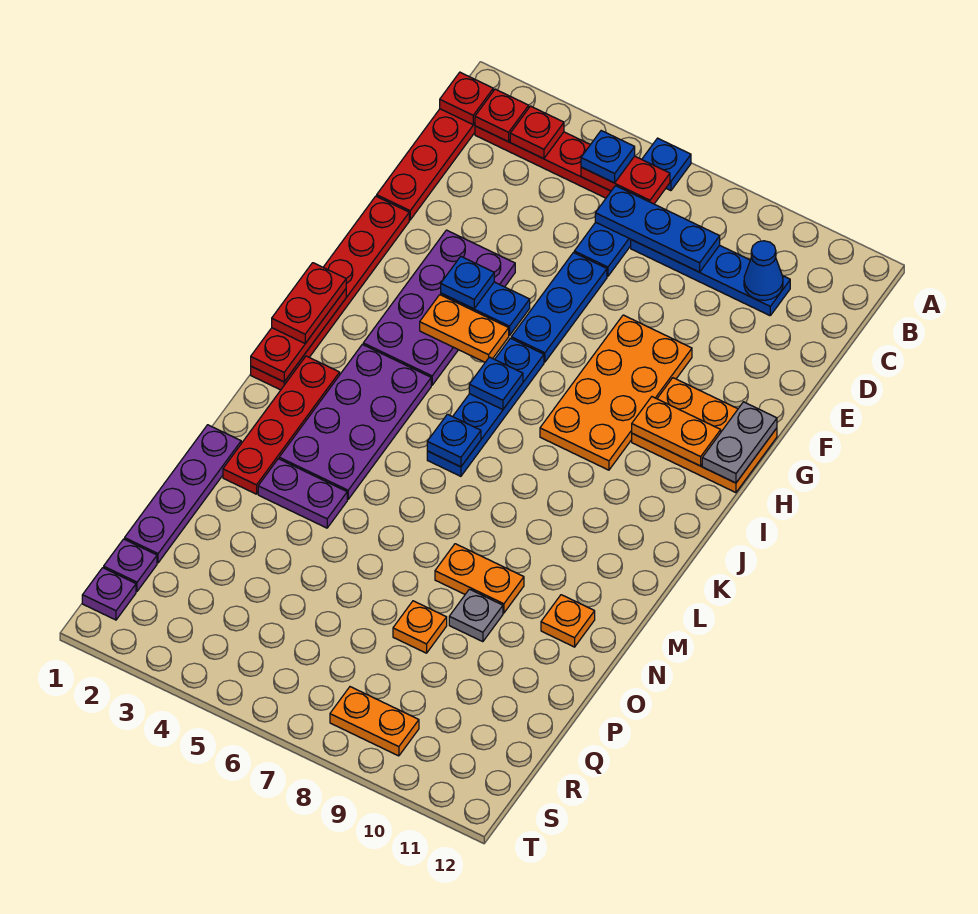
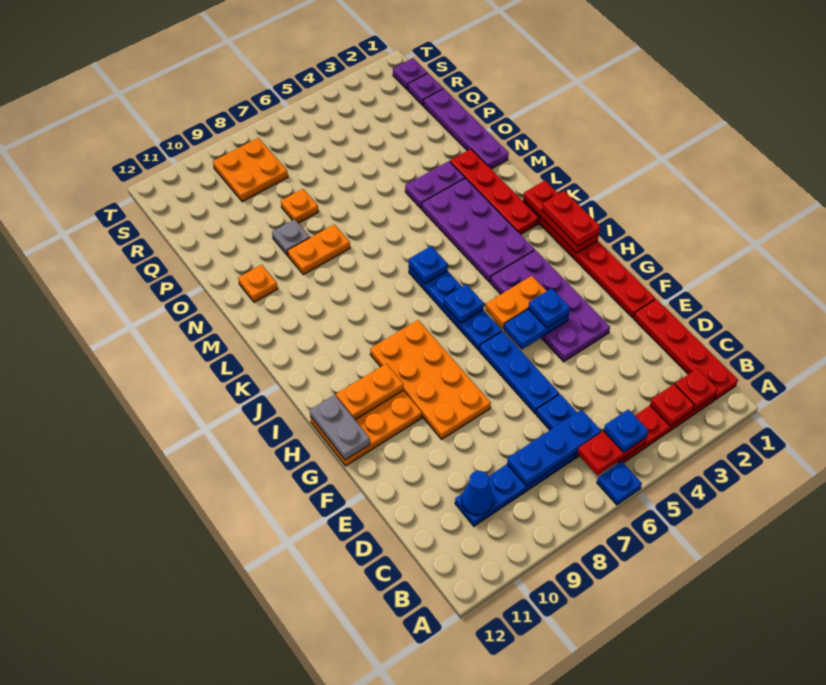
red plate B1 level 2 -> none
orange plate S8:S9 level 1 -> orange plate R8:S9 level 1

